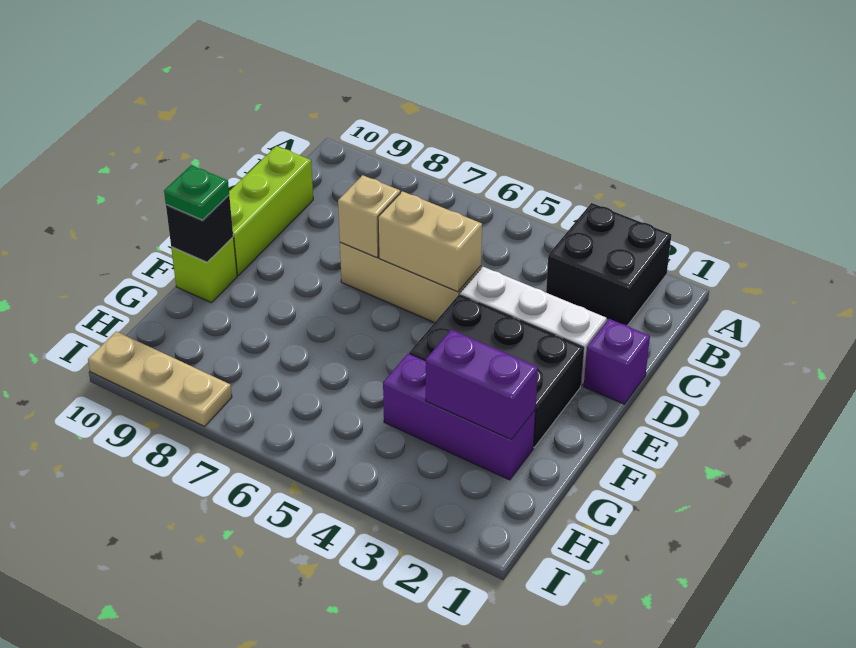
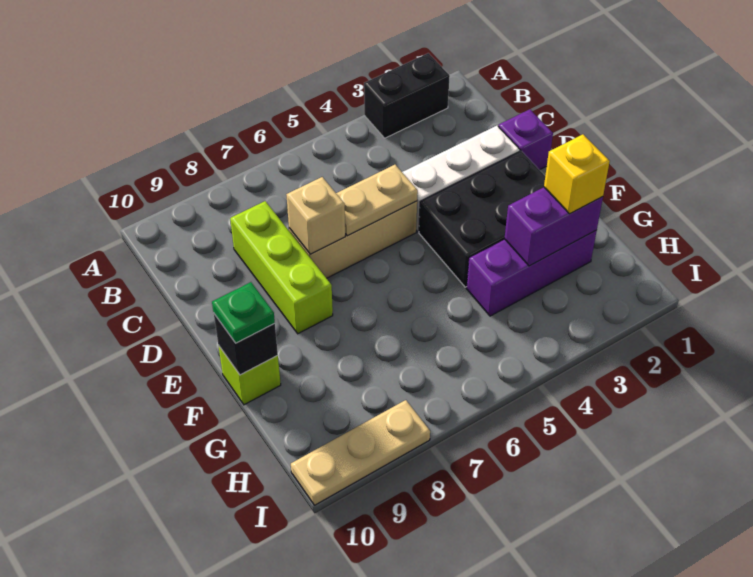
black brick A2:B3 level 1 -> black brick A2:A3 level 1
lime brick C10:E10 level 1 -> lime brick C8:E8 level 1
tan brick D5:D6 level 2 -> tan plate D5:D6 level 2
none -> yellow brick G2 level 3

